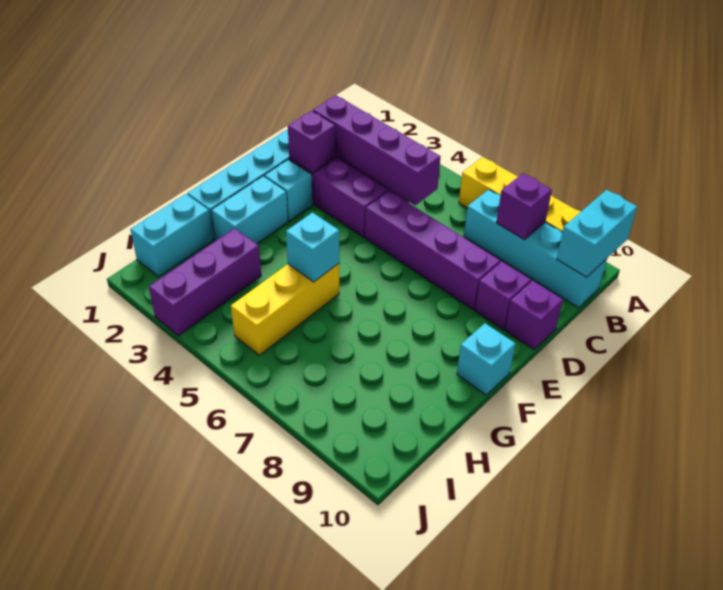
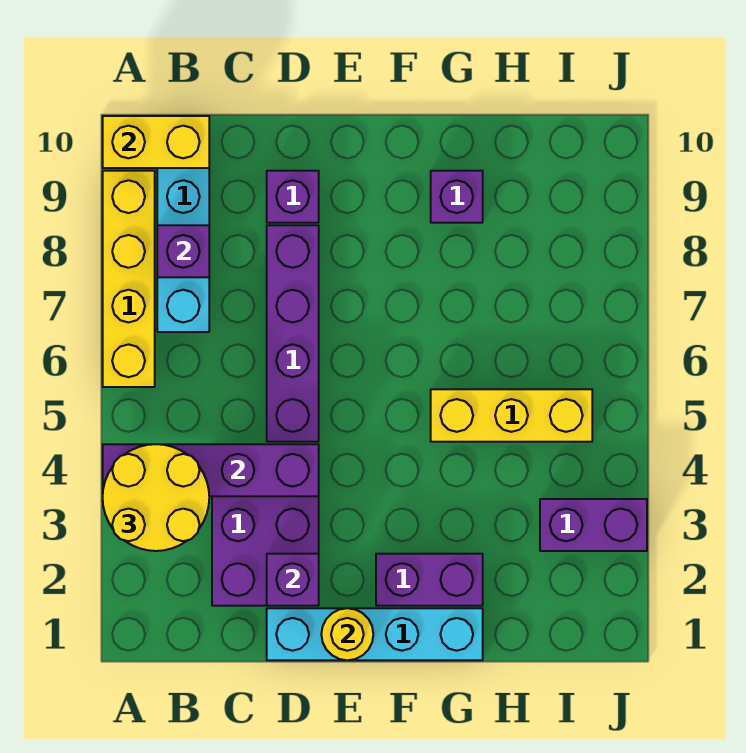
none -> yellow round brick A3:B4 level 3
cyan brick A10:B10 level 2 -> yellow brick A10:B10 level 2
purple brick C2:C5 level 2 -> purple brick A4:D4 level 2
purple brick D10 level 1 -> purple brick G9 level 1
none -> yellow round brick E1 level 2
cyan brick E2 level 1 -> none
cyan brick F2:G2 level 1 -> purple brick F2:G2 level 1
cyan brick F10 level 1 -> none
cyan brick G5 level 2 -> none
cyan brick H1:I1 level 1 -> none
purple brick H3:J3 level 1 -> purple brick I3:J3 level 1

